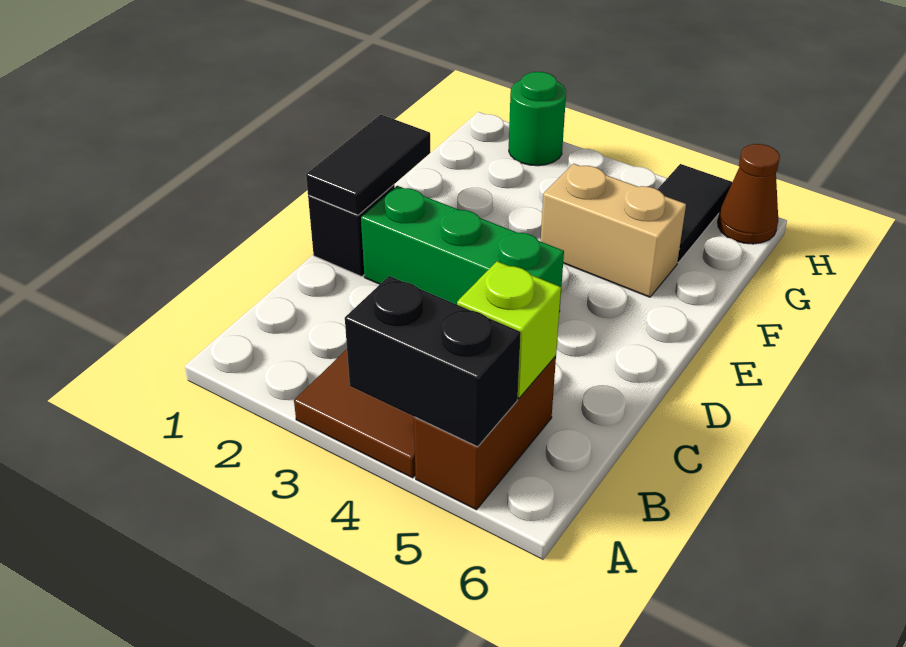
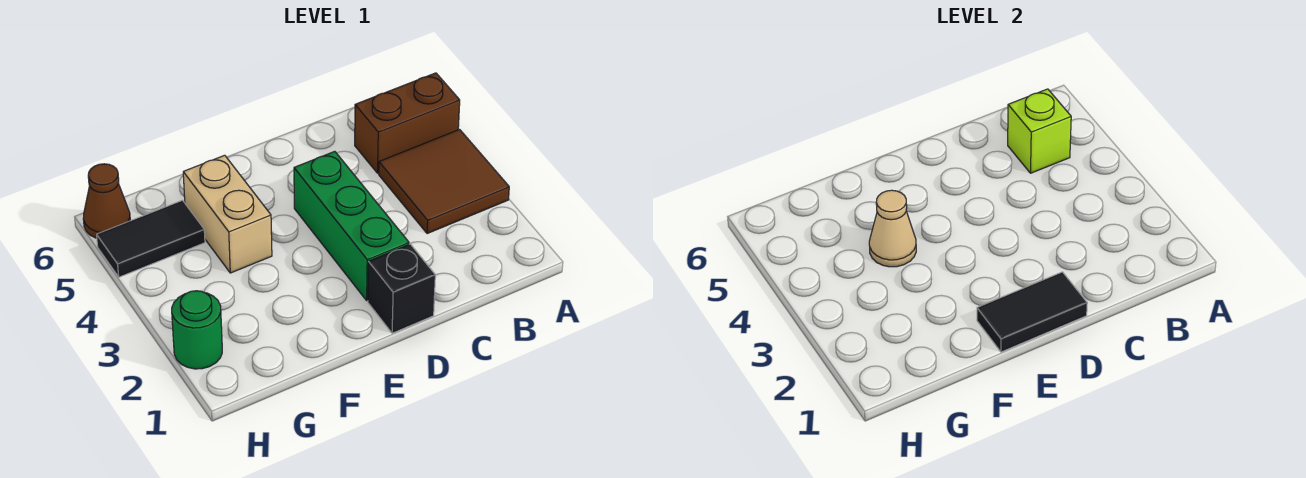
black brick A4:A5 level 2 -> none
none -> tan cone F4 level 2

